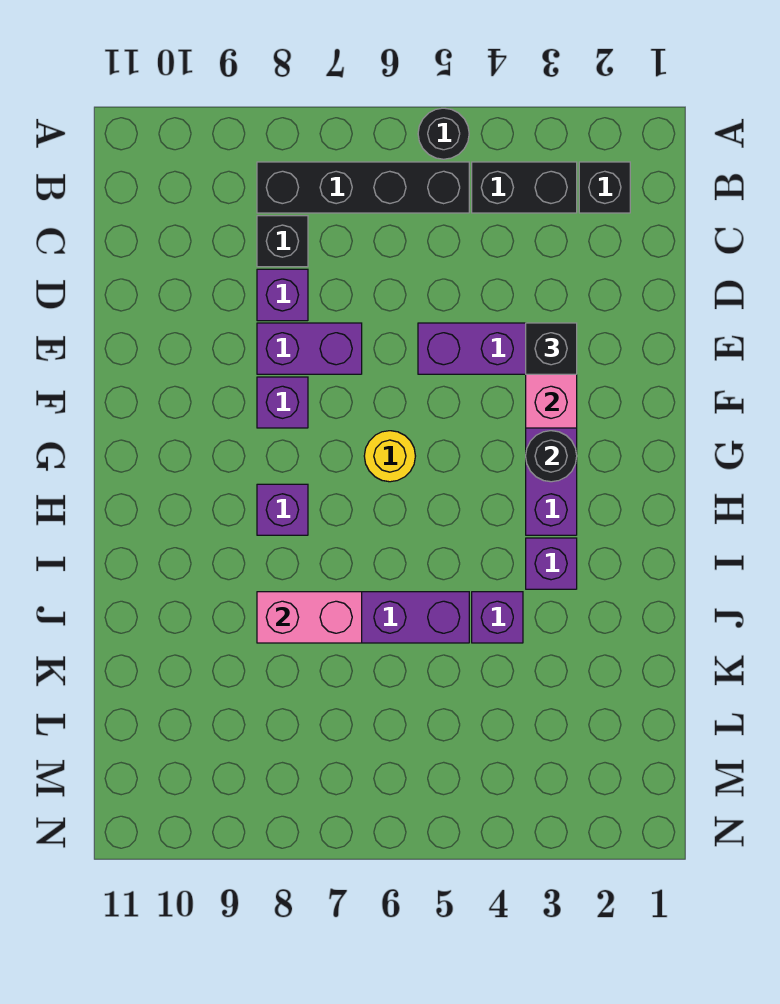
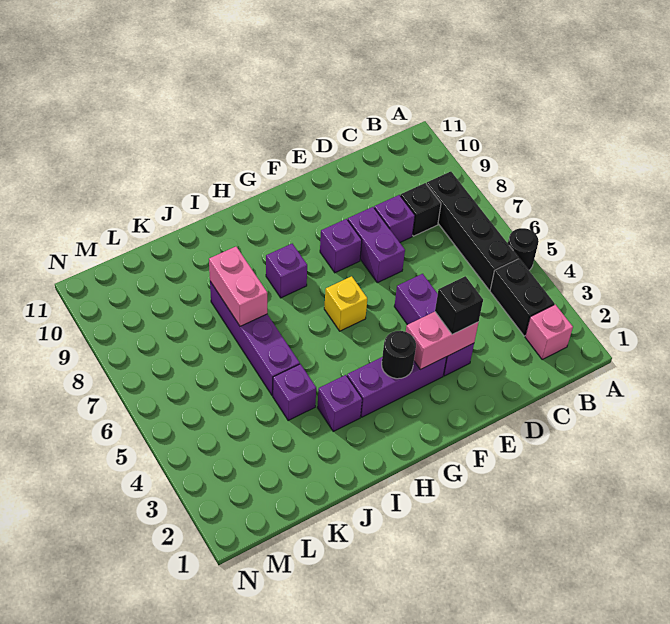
black brick B2 level 1 -> pink brick B2 level 1
yellow round brick G6 level 1 -> yellow brick G6 level 1

